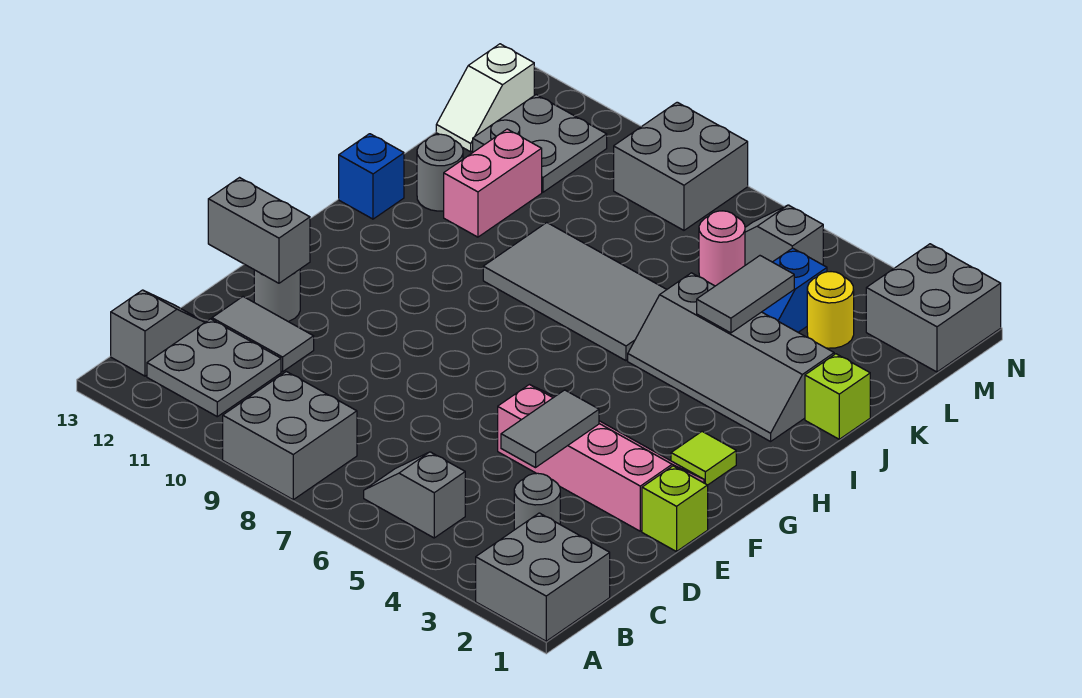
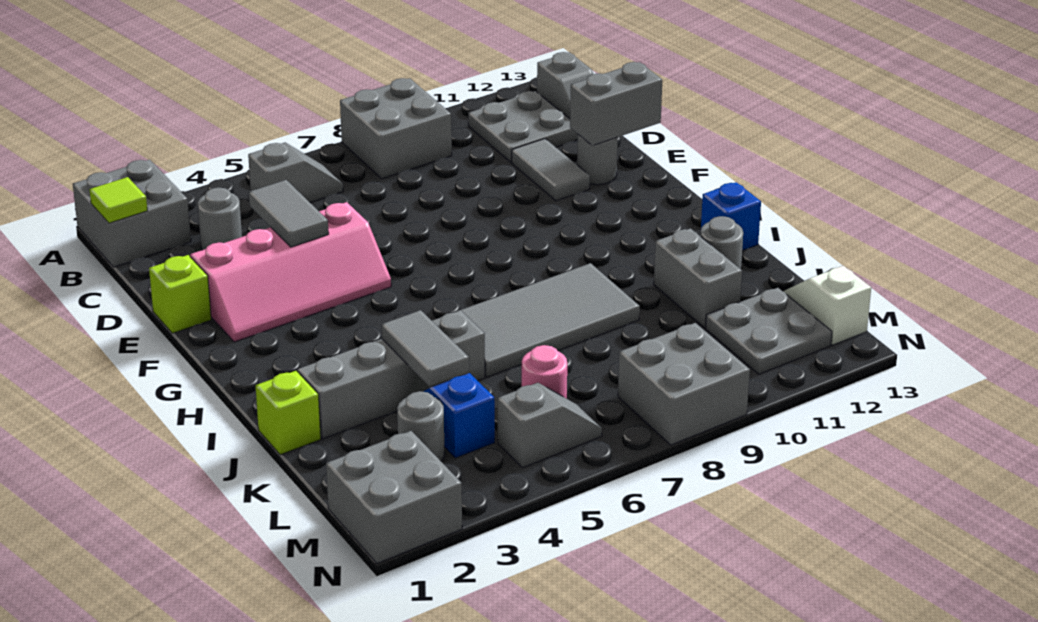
grey tile D11:D12 level 1 -> grey tile D11:E11 level 1
lime tile G2 level 1 -> lime tile B1 level 2
pink brick J11:K11 level 1 -> grey brick J11:K11 level 1
yellow round brick L3 level 1 -> grey round brick L3 level 1

